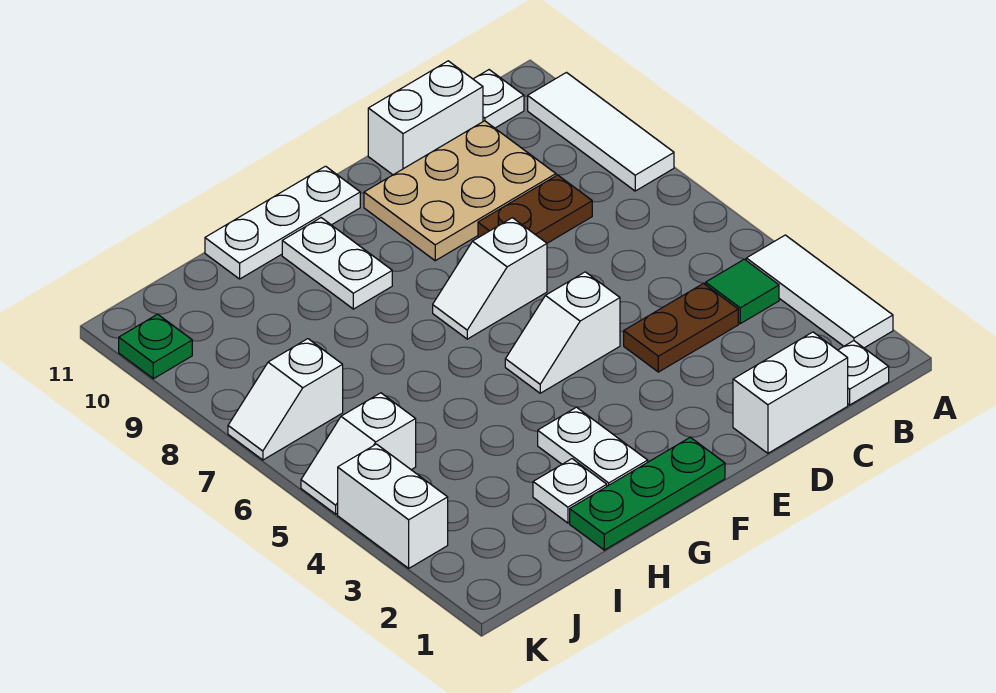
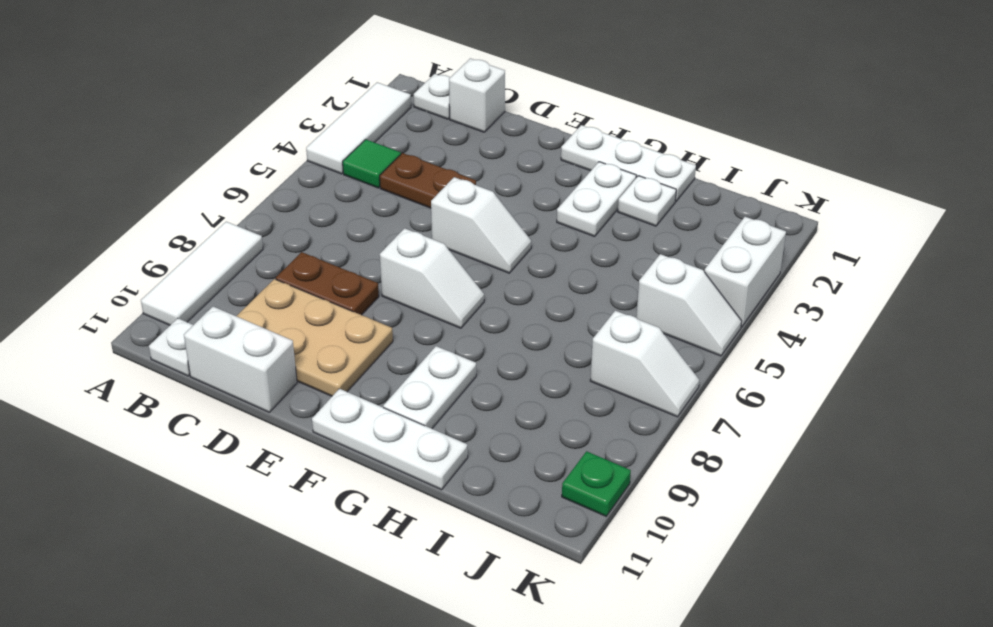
white brick C1:D1 level 1 -> white brick C1 level 1
green plate F1:H1 level 1 -> white plate F1:H1 level 1

